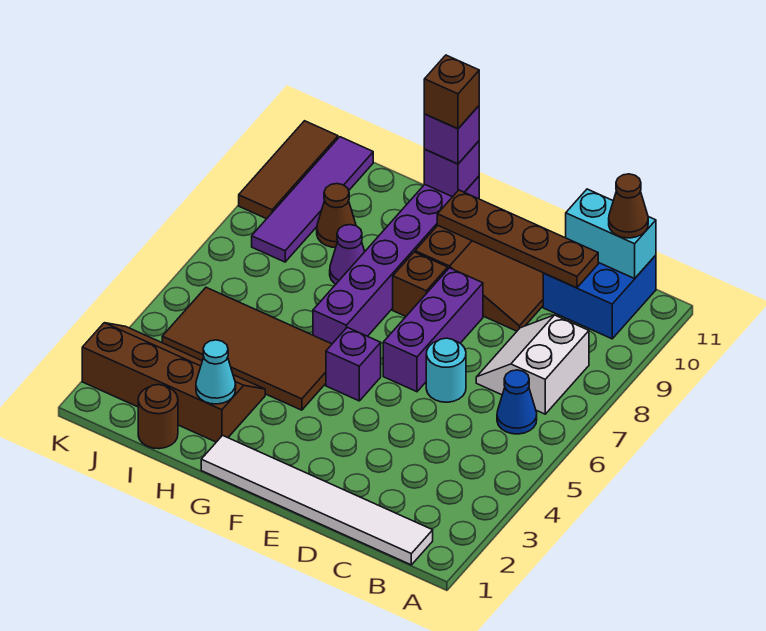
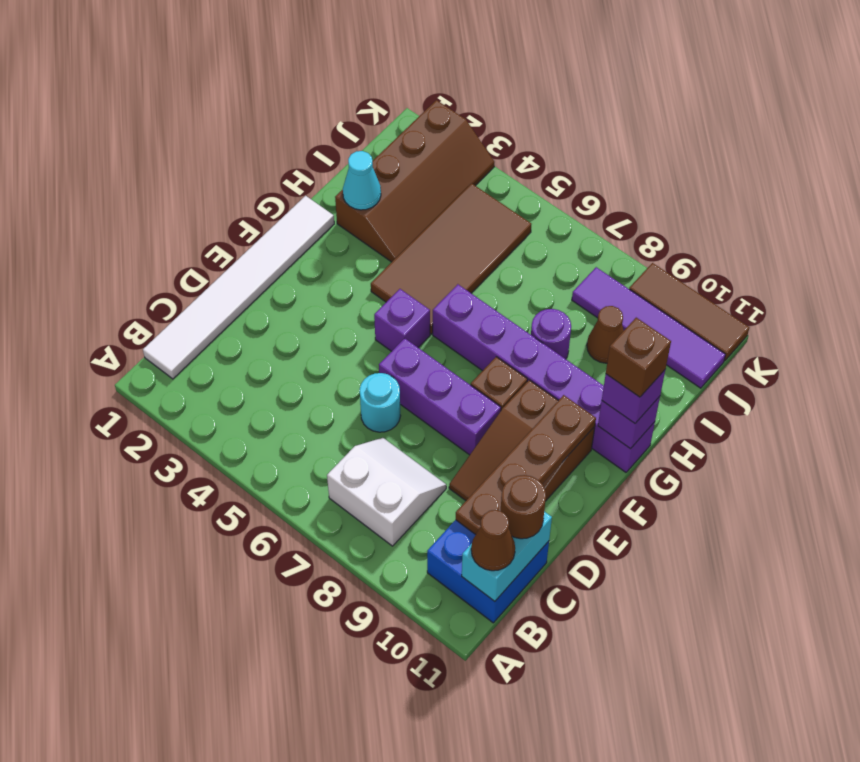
blue cone B6 level 1 -> none
purple cone H8 level 1 -> purple round brick H8 level 1
brown round brick I1 level 1 -> brown round brick C11 level 3

